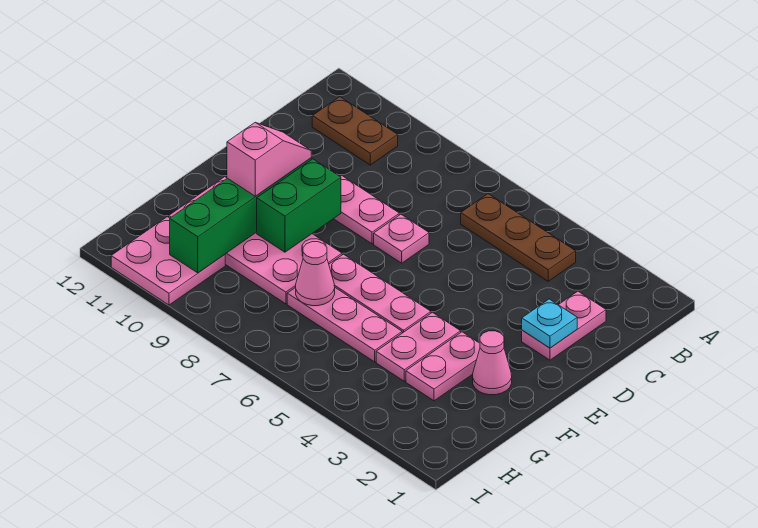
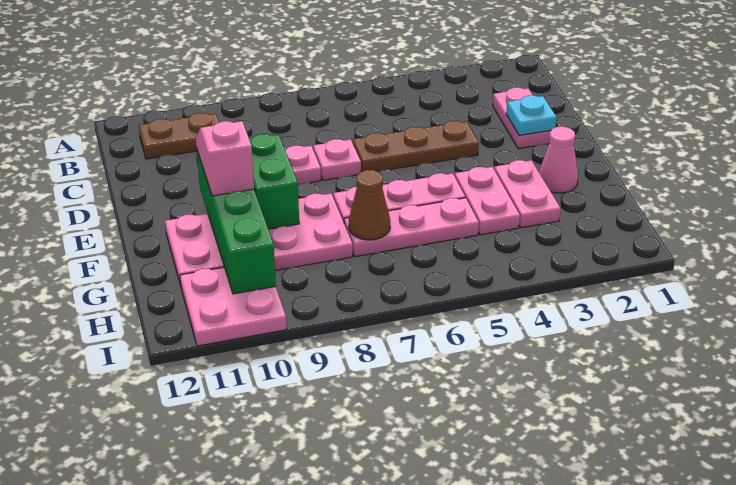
brown plate B4:B6 level 1 -> brown plate D4:D6 level 1
pink cone G7 level 2 -> brown cone G7 level 2

